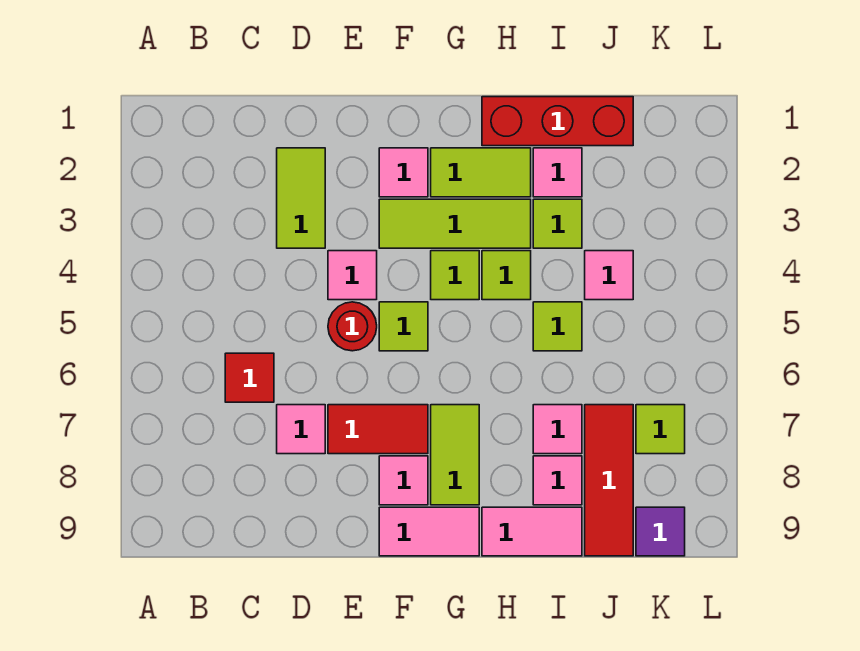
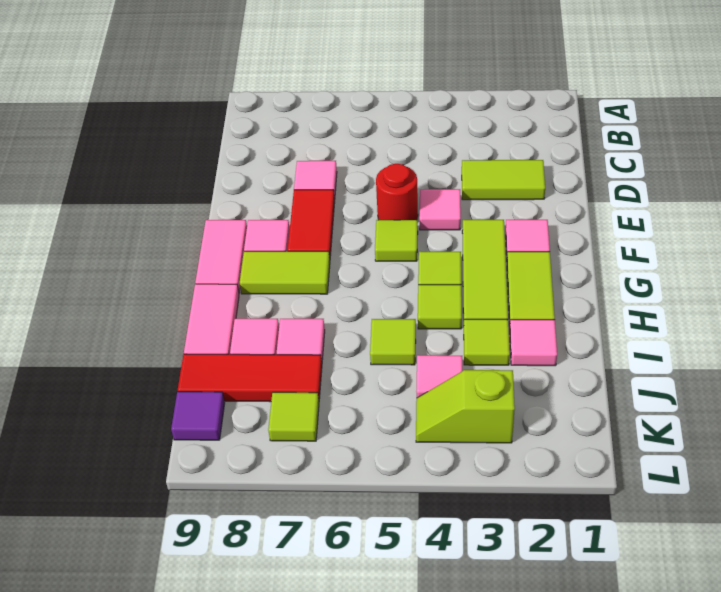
red tile C6 level 1 -> none
red brick H1:J1 level 1 -> none
none -> lime slope K3:K4 level 1 top 3

